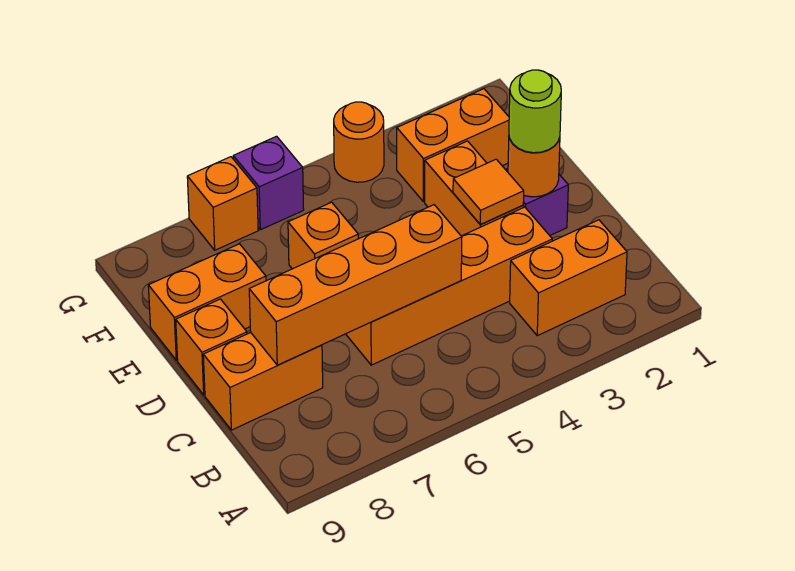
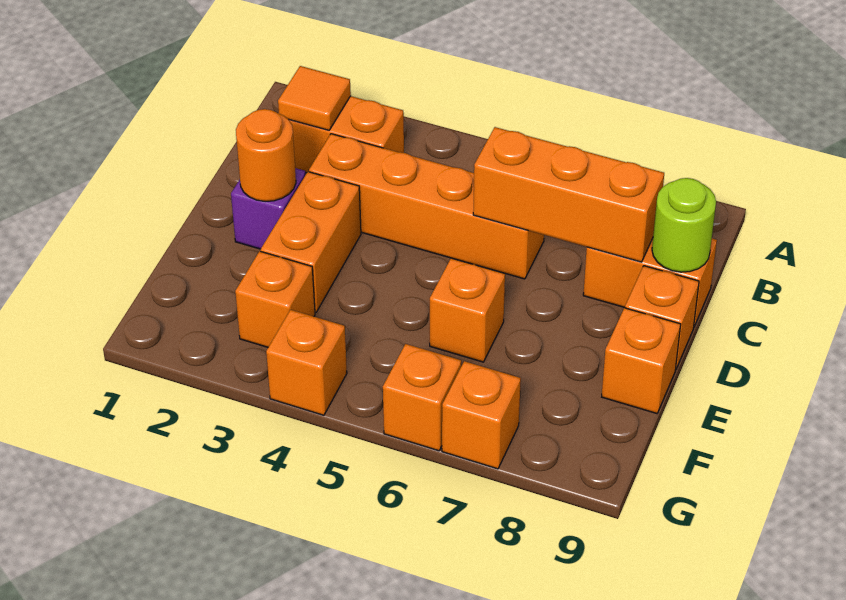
orange brick C5:C8 level 2 -> orange brick C6:C8 level 2
lime round brick D2 level 3 -> lime round brick C9 level 2
orange tile D3 level 2 -> orange tile B2 level 2
orange brick E8:E9 level 1 -> orange brick E9 level 1
orange brick F2:F3 level 1 -> orange brick F3 level 1
orange round brick G4 level 1 -> orange brick G4 level 1
purple brick G6 level 1 -> orange brick G6 level 1

